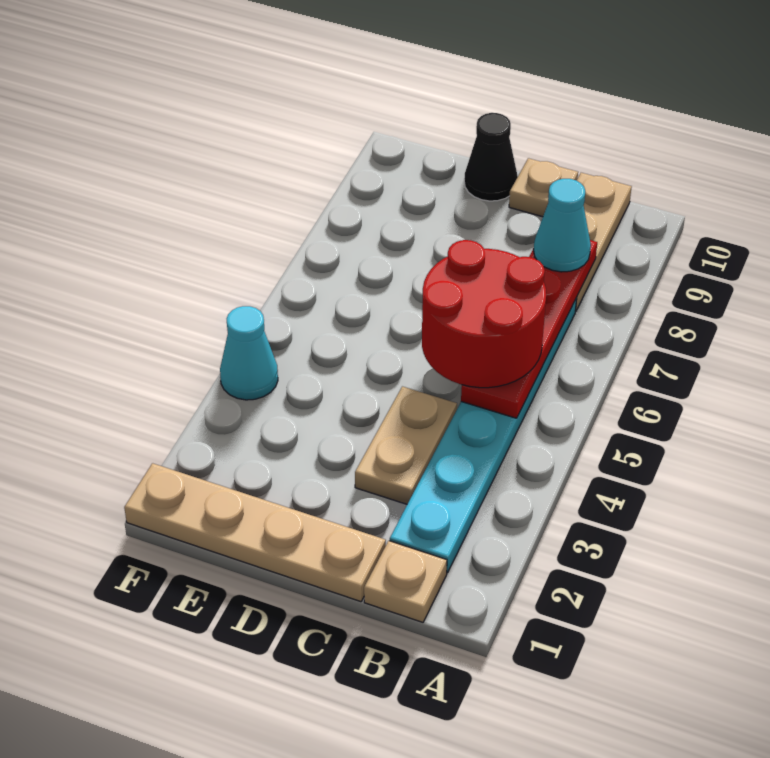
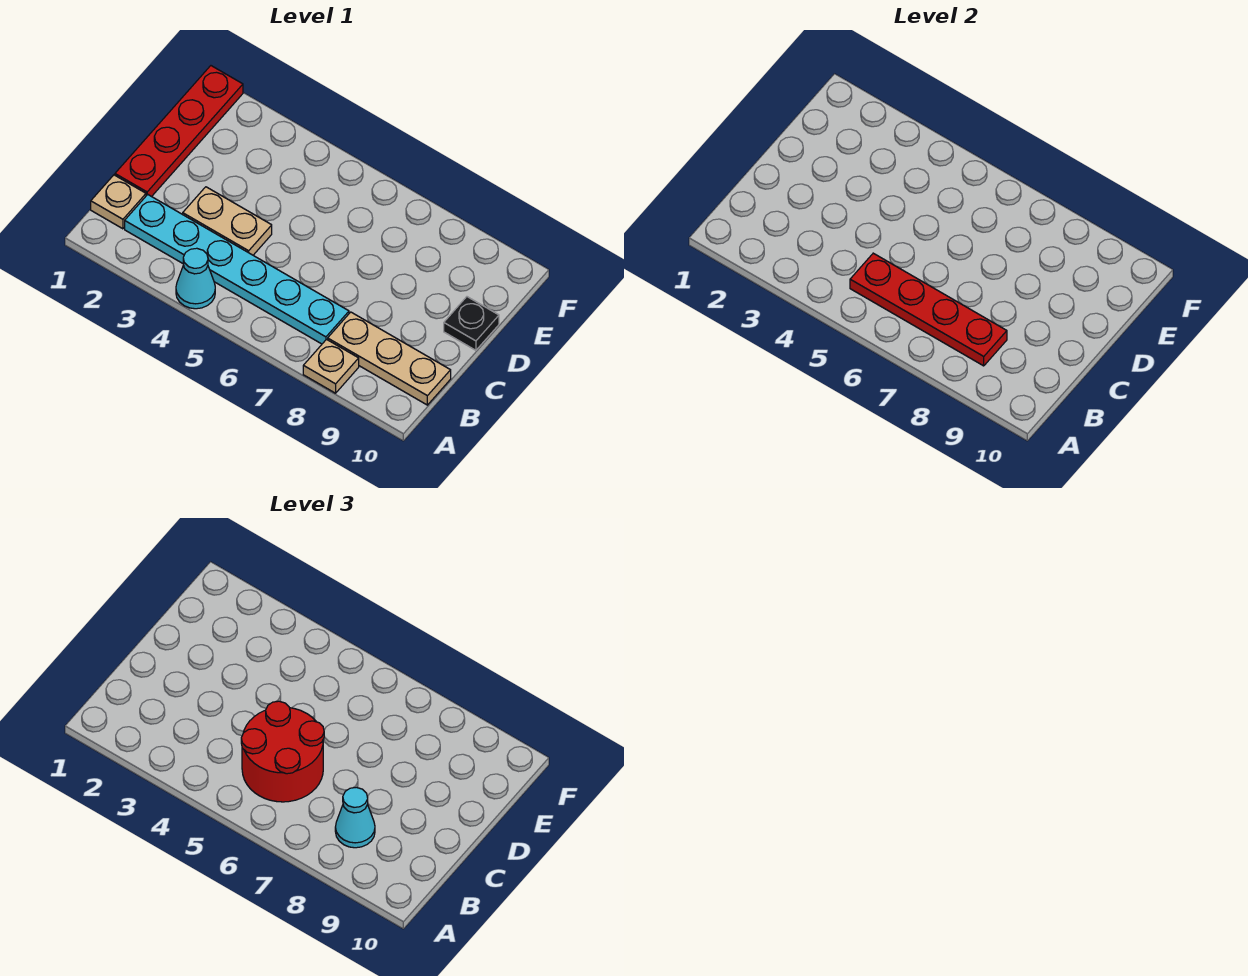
tan plate C1:F1 level 1 -> red plate C1:F1 level 1
tan plate C10 level 1 -> tan plate A8 level 1
black cone D10 level 1 -> black plate D10 level 1
cyan cone F4 level 1 -> cyan cone A4 level 1

